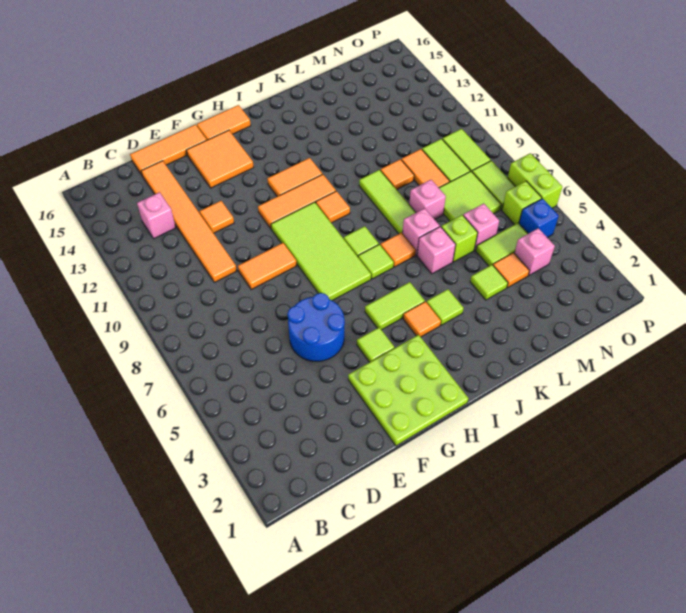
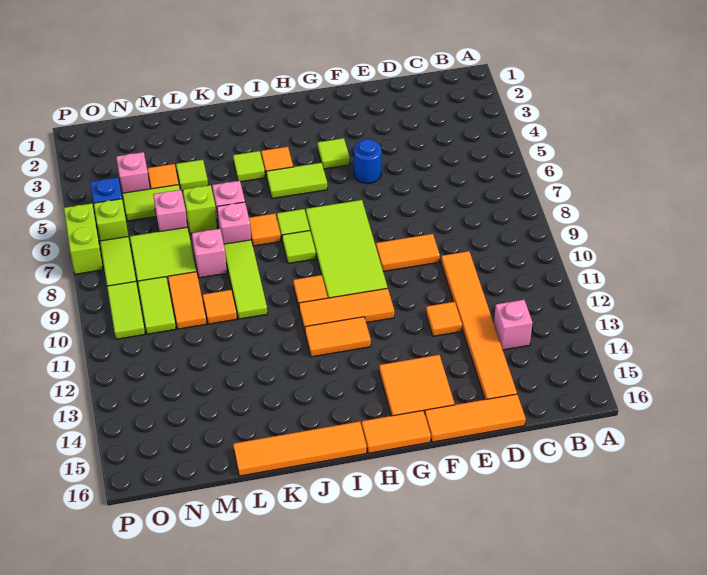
blue round brick E5:F6 level 1 -> blue round brick F5 level 1
lime plate F1:H3 level 1 -> none
none -> orange tile I16:L16 level 1

